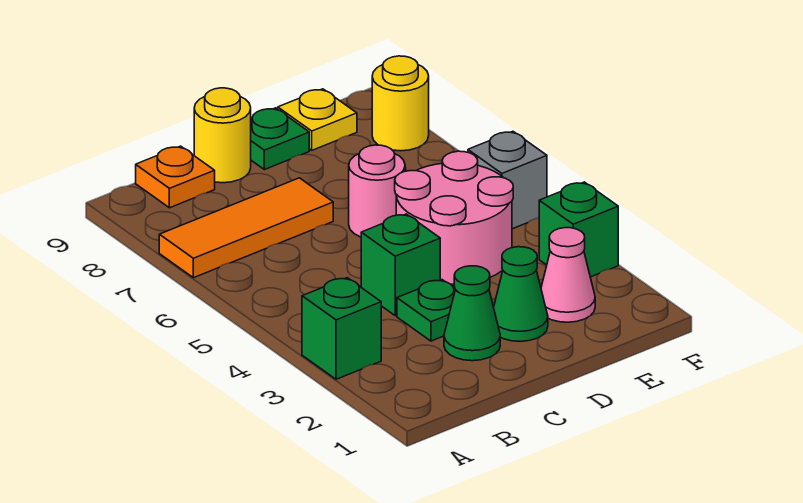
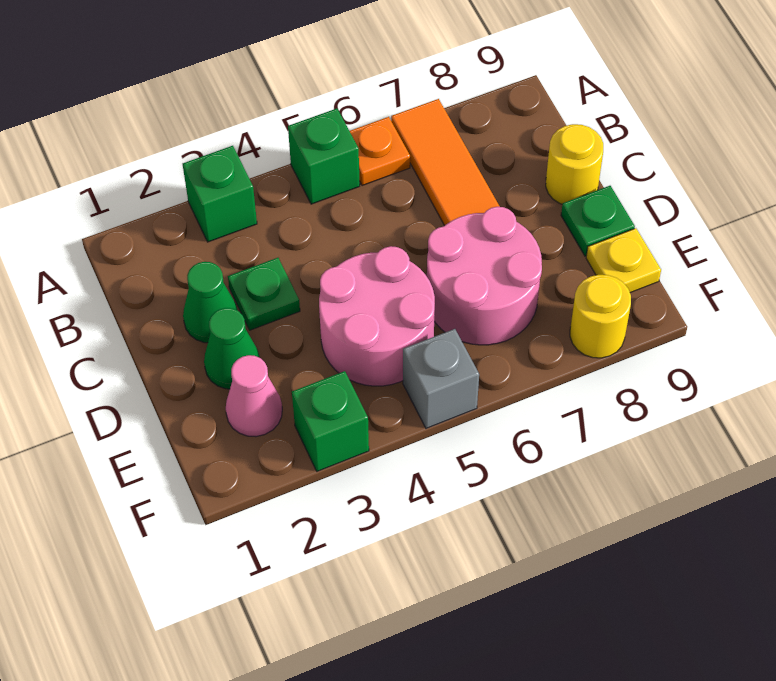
orange plate B9 level 1 -> orange plate A6 level 1
green brick C4 level 1 -> green brick A5 level 1
pink round brick D6 level 1 -> pink round brick D6:E7 level 1

